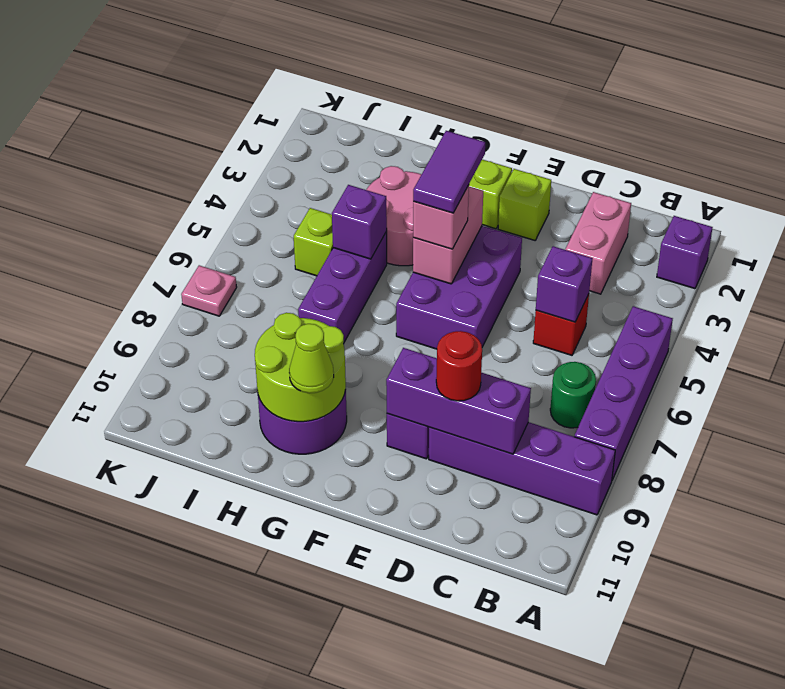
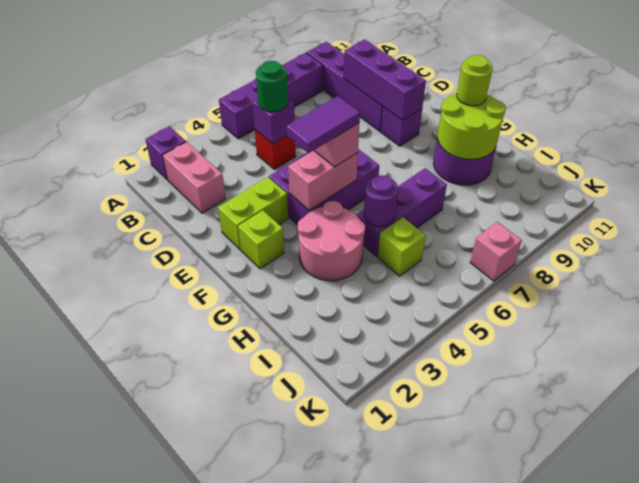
green round brick B7 level 1 -> green round brick C5 level 3
pink brick C2:C3 level 1 -> pink brick B2:C2 level 1
red round brick D9 level 3 -> none
lime brick E2 level 1 -> lime brick E2:E3 level 1
lime cone G10 level 3 -> lime round brick G10 level 3
purple brick H5 level 2 -> purple round brick H5 level 2
pink plate K7 level 1 -> pink brick K7 level 1

